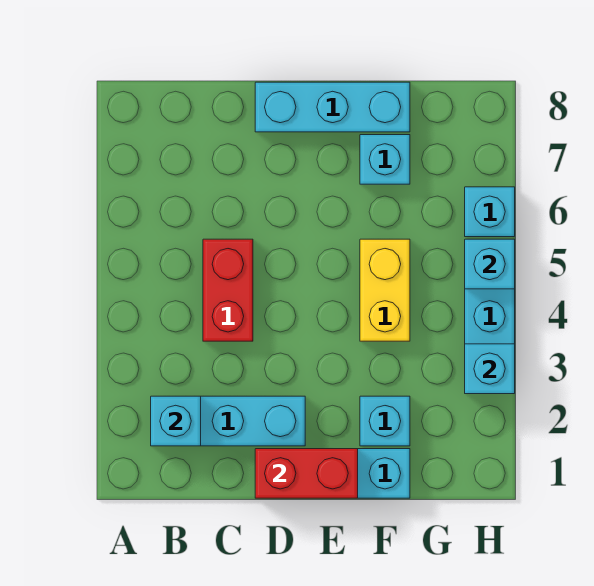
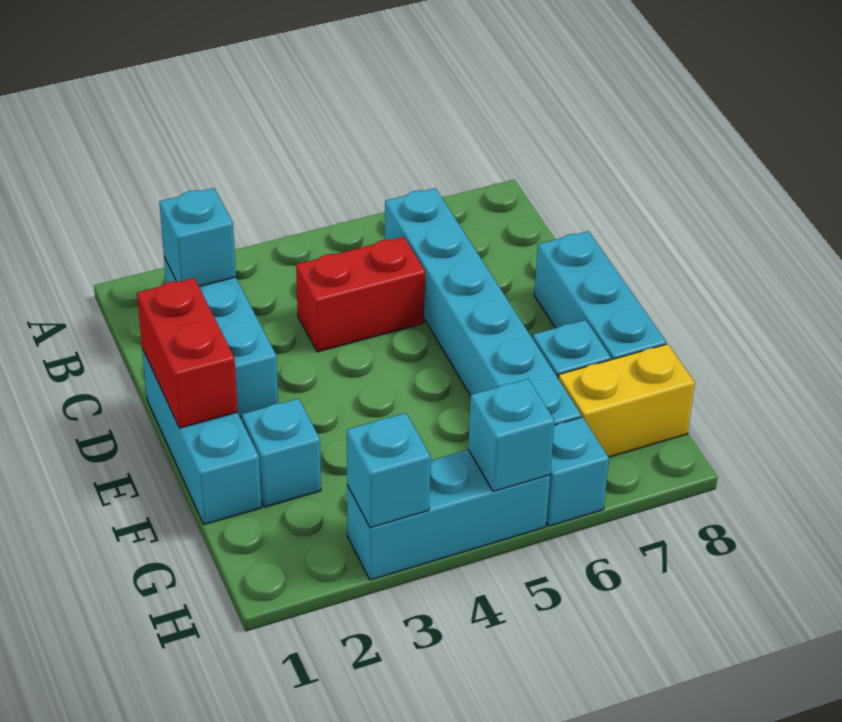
none -> cyan brick B6:G6 level 1
yellow brick F4:F5 level 1 -> yellow brick G7:G8 level 1

